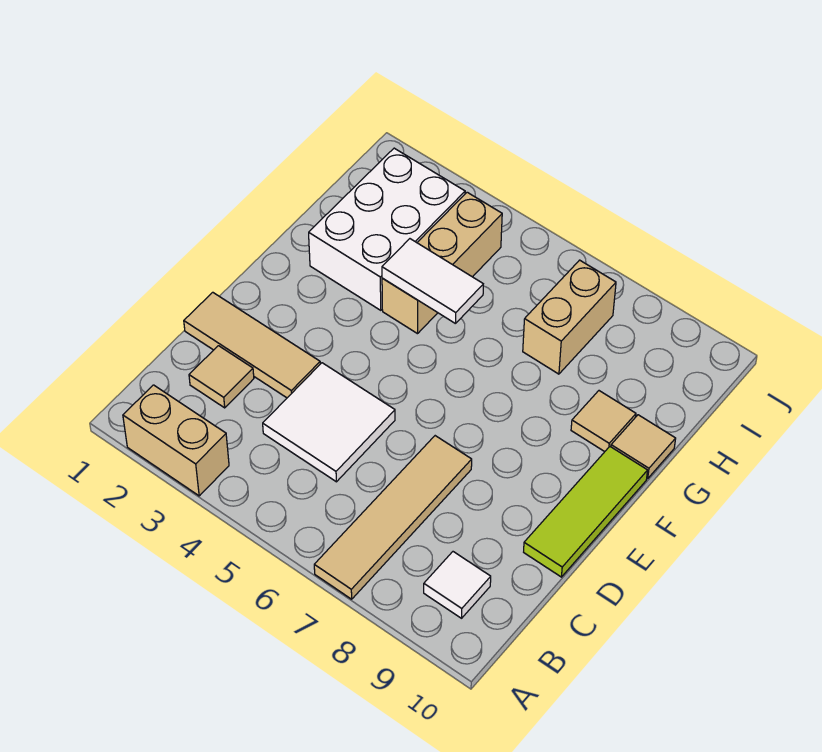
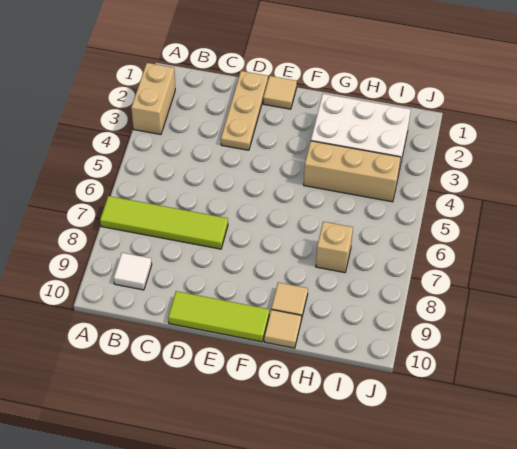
tan tile A7:D7 level 1 -> lime tile A7:D7 level 1
tan tile C2 level 1 -> tan tile E1 level 1
white tile C4:D5 level 1 -> none
tan tile D1:D3 level 1 -> tan plate D1:D3 level 1
white tile G4:G5 level 2 -> none
tan brick H7:I7 level 1 -> tan brick H7 level 1

